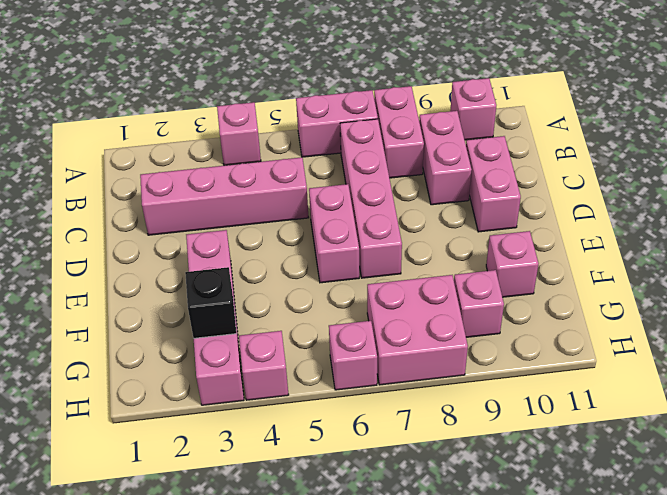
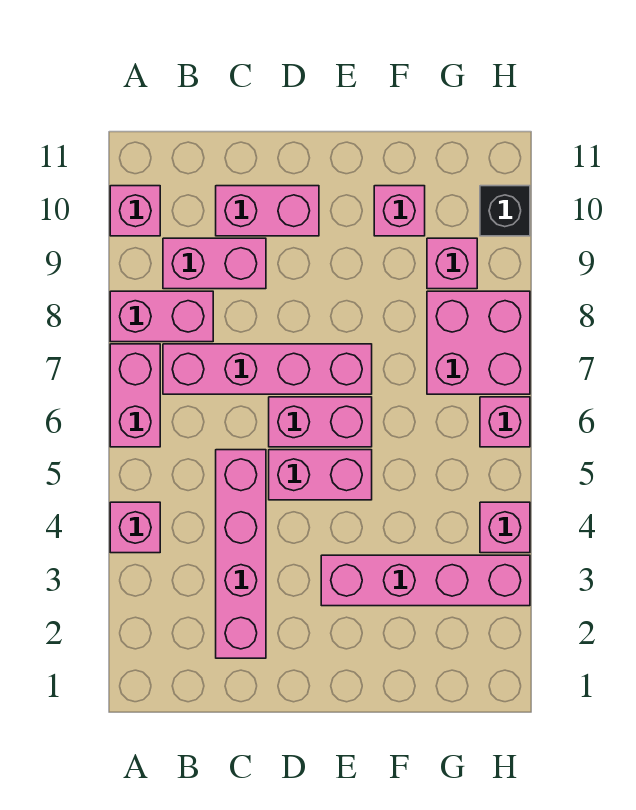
none -> pink brick D5:E5 level 1
black brick G3 level 2 -> black brick H10 level 1

